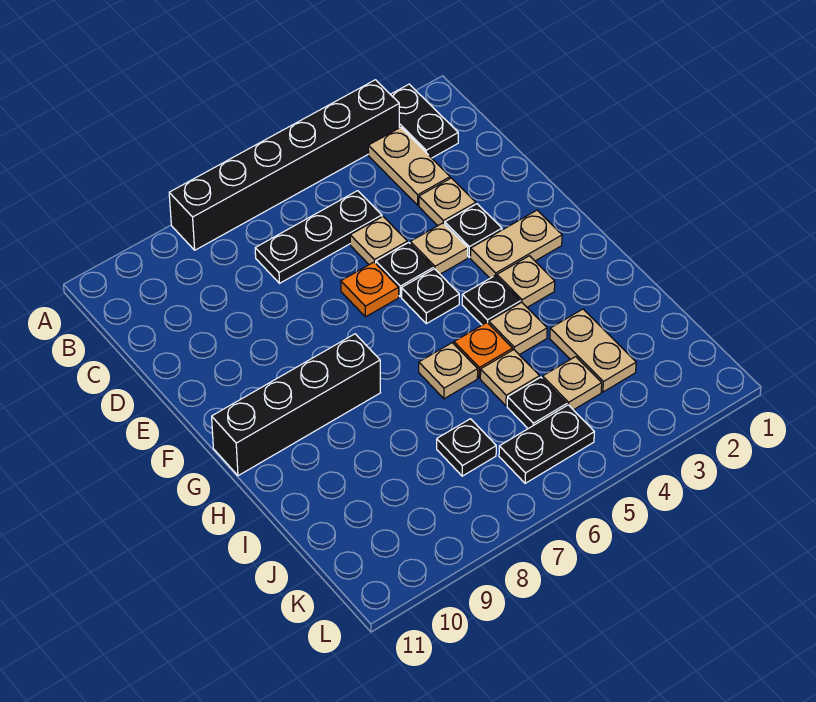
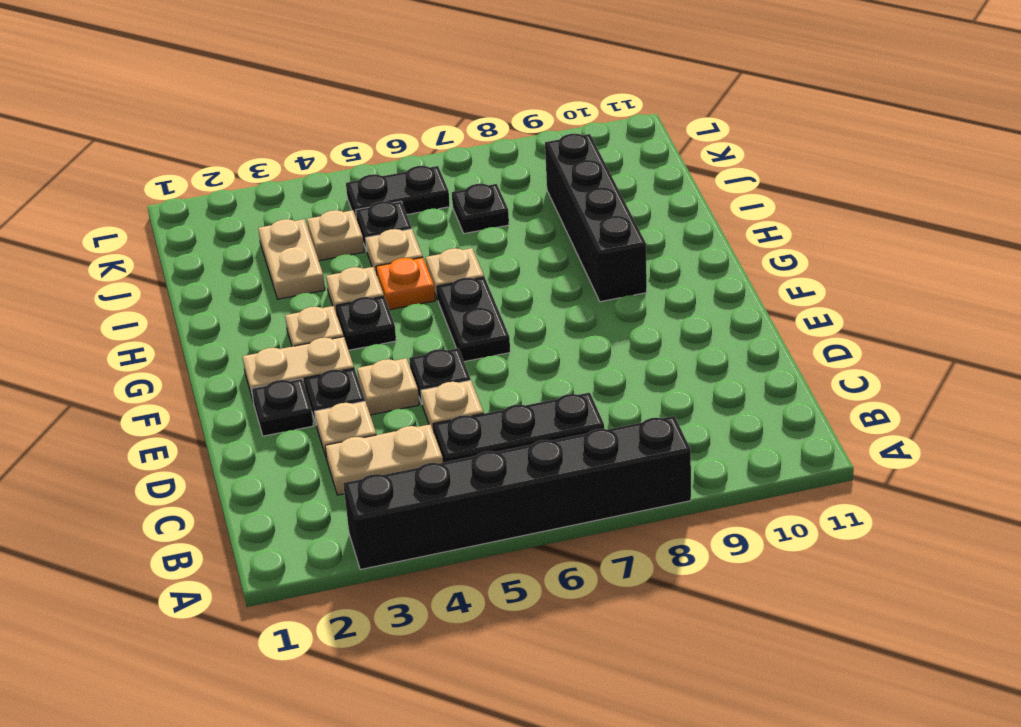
black plate A2:B2 level 1 -> black plate F6:G6 level 1
tan plate B3:C3 level 1 -> tan plate C3:C4 level 1
orange plate E6 level 1 -> none
black plate F5 level 1 -> black plate E2 level 1
black brick G8:G11 level 1 -> black brick G9:J9 level 1

